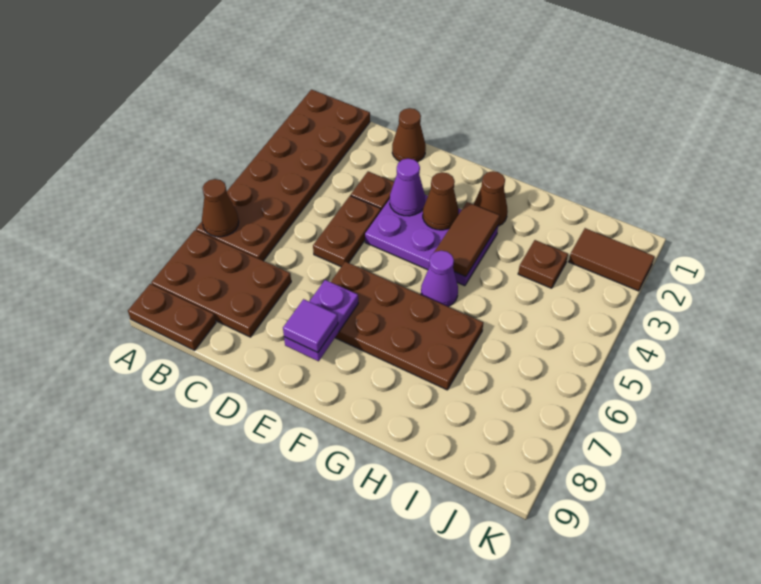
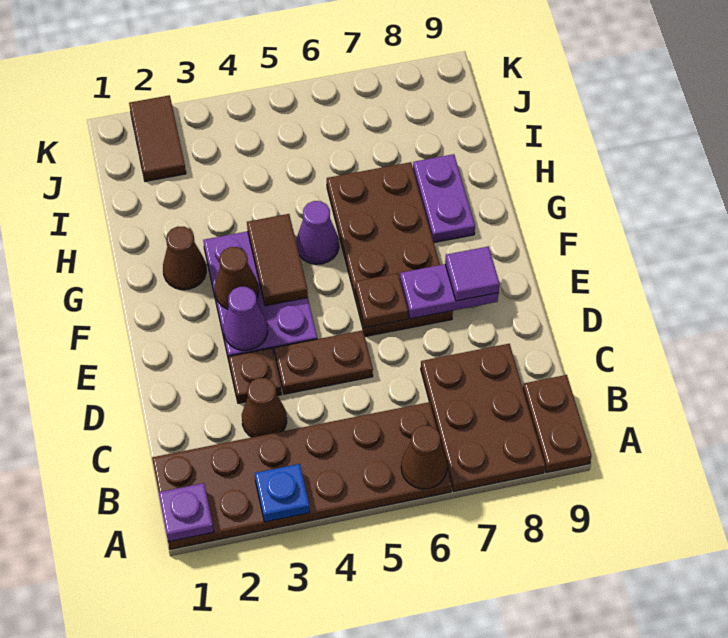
none -> purple plate A1 level 2
none -> blue plate A3 level 2
brown cone D1 level 1 -> brown cone C3 level 1
brown tile G3:G4 level 2 -> brown tile F4:G4 level 2
none -> purple plate G8:H8 level 1
brown plate I3 level 1 -> brown plate E6 level 2

